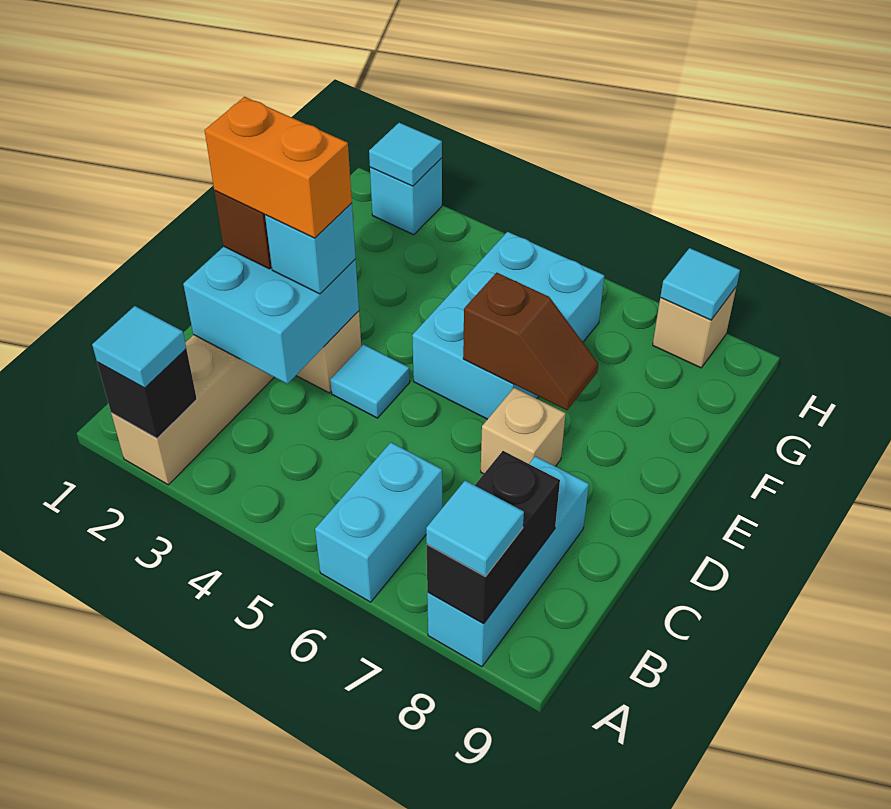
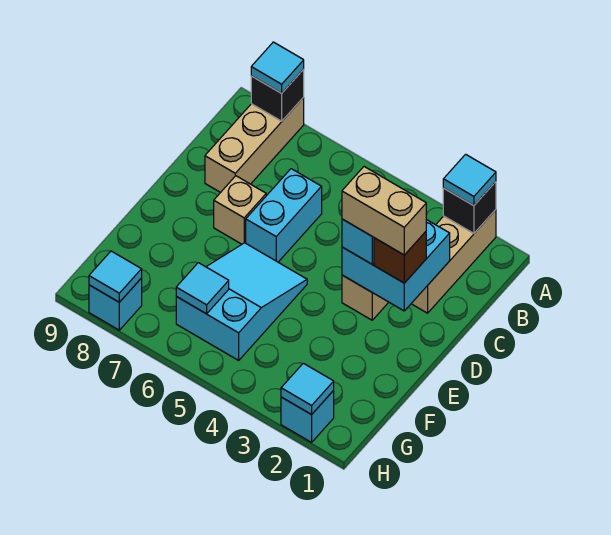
cyan brick A6:B6 level 1 -> cyan brick C6:D6 level 1
cyan brick A8:C8 level 1 -> tan brick A8:C8 level 1
black brick A8:B8 level 2 -> black brick A8 level 2
orange brick D2:D3 level 4 -> tan brick D2:D3 level 4
cyan tile D4 level 1 -> cyan tile G6 level 2
cyan brick E5:G6 level 1 -> cyan slope E5:G6 level 1 top G
brown slope E6:E7 level 2 top 6 -> none
tan brick H8 level 1 -> cyan brick H8 level 1

